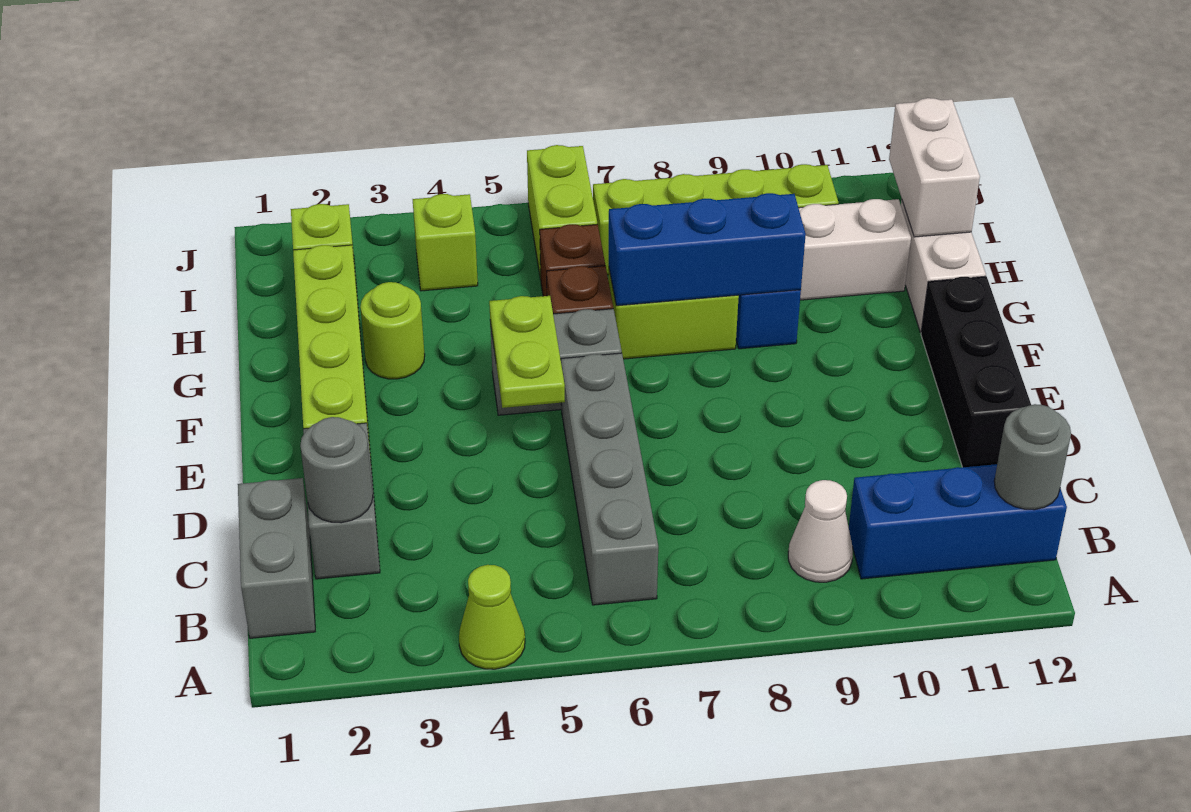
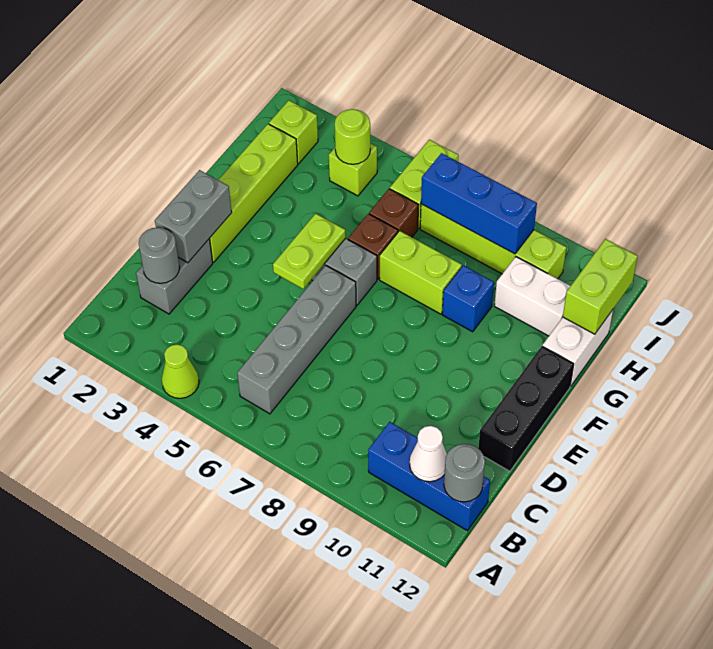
grey brick B1:C1 level 1 -> grey brick D2:E2 level 2
white cone B9 level 1 -> white cone B11 level 2
lime round brick G3 level 1 -> lime round brick I4 level 2
blue brick G7:G9 level 2 -> blue brick I7:I9 level 2
white brick H12:I12 level 2 -> lime brick H12:I12 level 2

